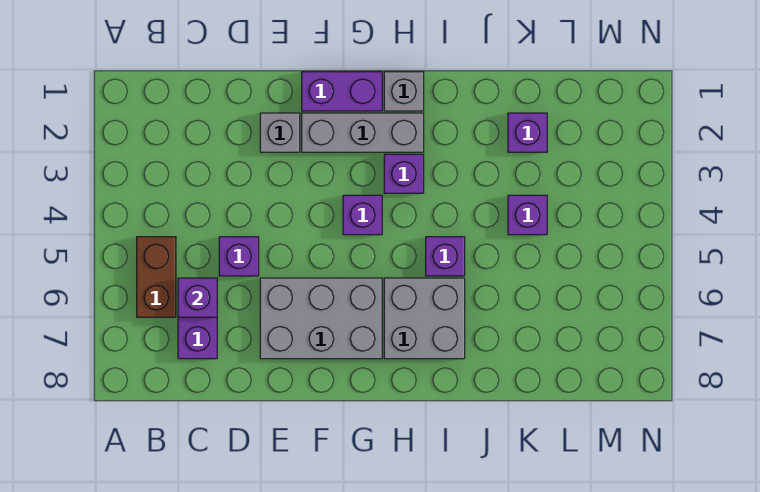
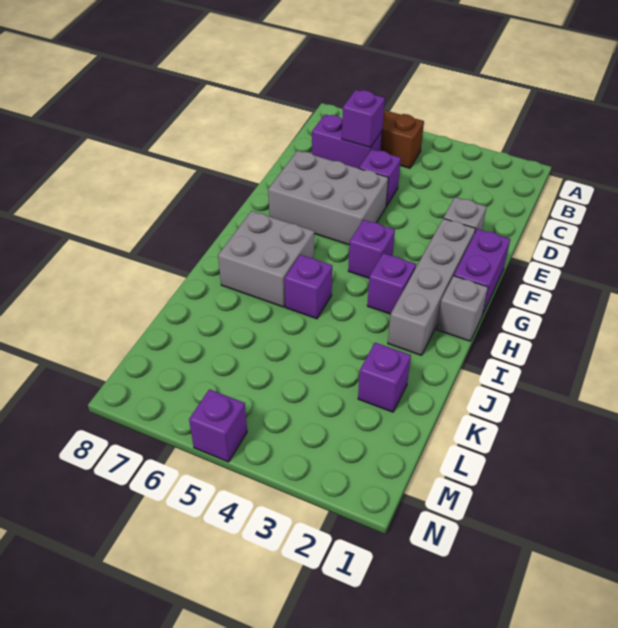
grey brick E6:G7 level 1 -> grey brick E5:F7 level 1
grey brick F2:H2 level 1 -> grey brick F2:I2 level 1
purple brick K4 level 1 -> purple brick N5 level 1

